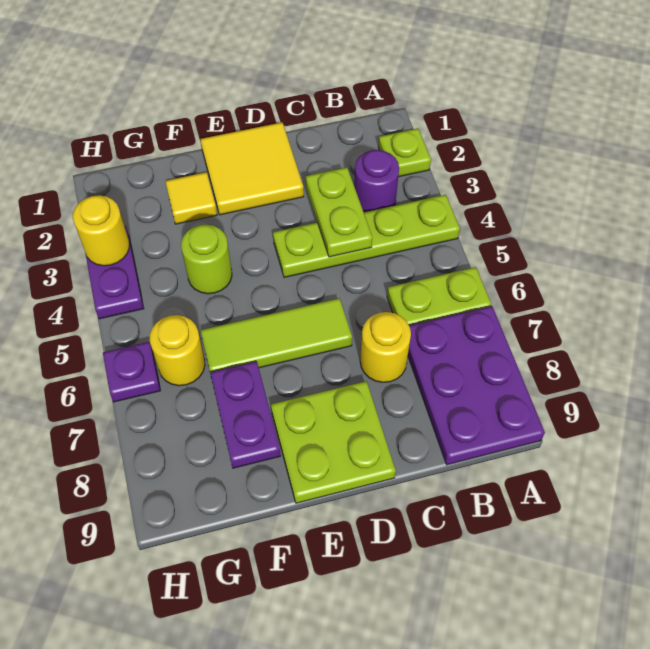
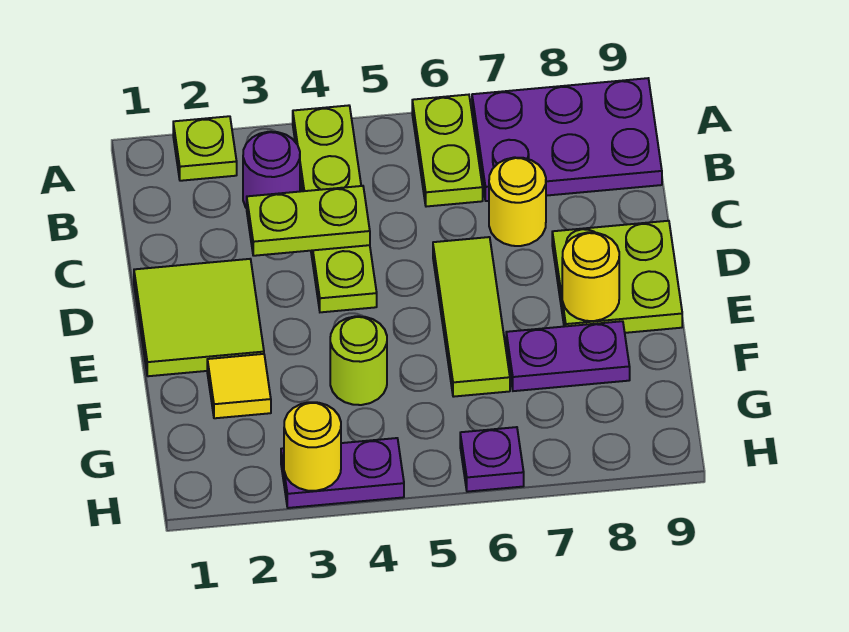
yellow tile D1:E2 level 1 -> lime tile D1:E2 level 1
yellow round brick G6 level 1 -> yellow round brick E8 level 2

